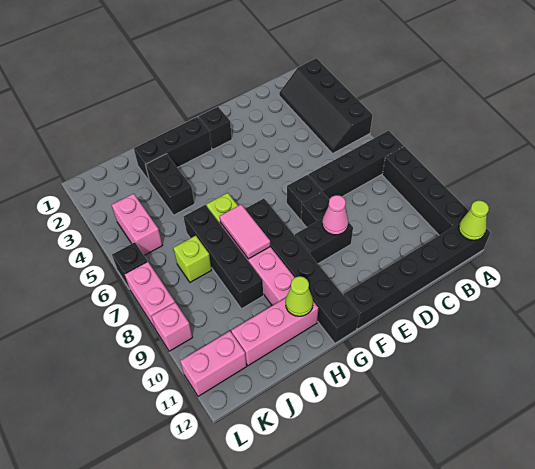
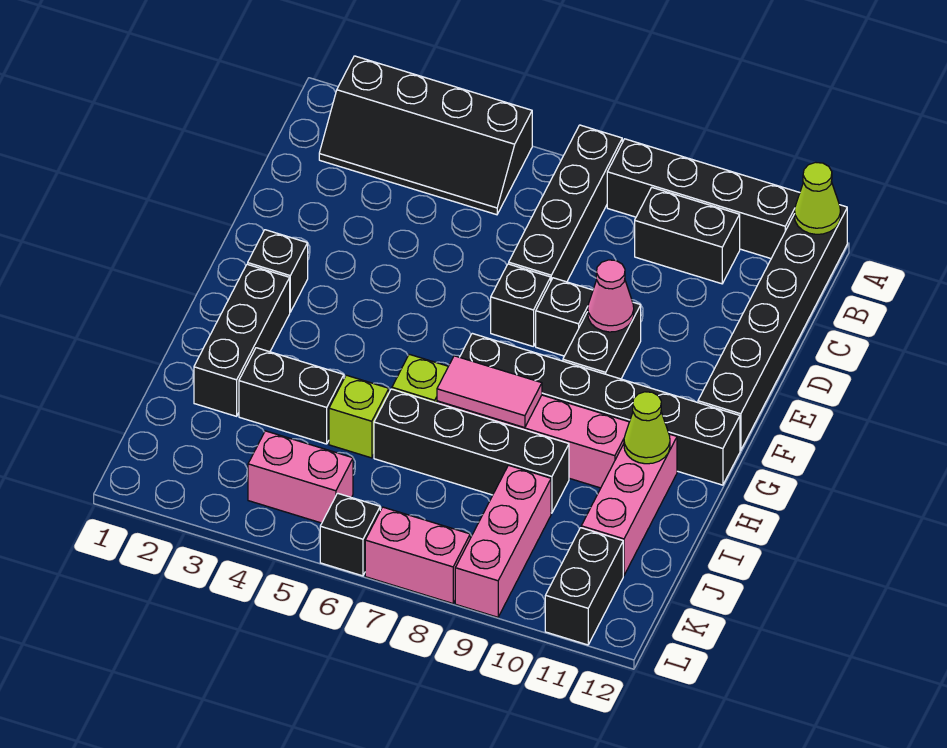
none -> black brick B9:B10 level 1
lime brick J7 level 1 -> lime brick I5 level 1
pink brick K11:L11 level 1 -> black brick K11:L11 level 1
pink brick L9 level 1 -> pink brick J9:L9 level 1

